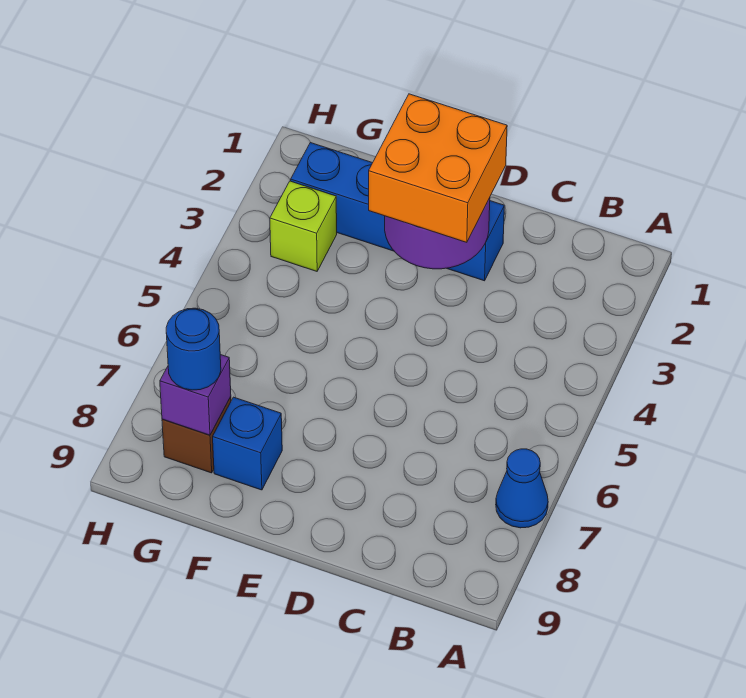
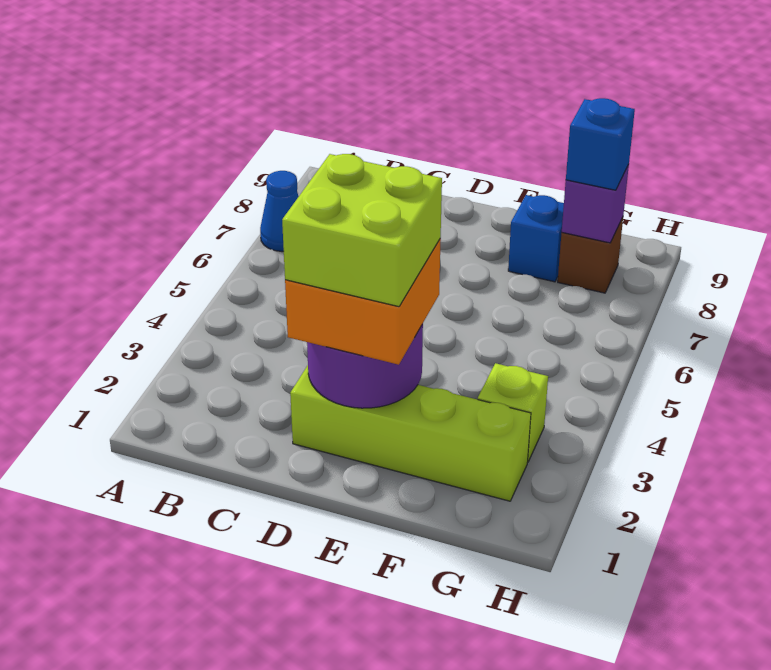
blue brick D2:G2 level 1 -> lime brick D2:G2 level 1
none -> lime brick D2:E3 level 4
blue round brick G8 level 3 -> blue brick G8 level 3

